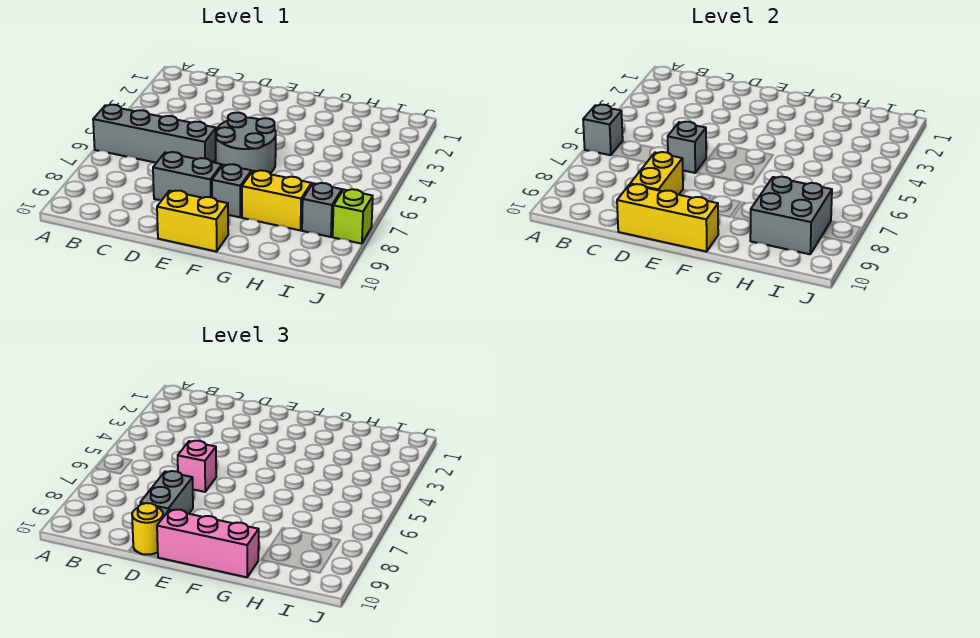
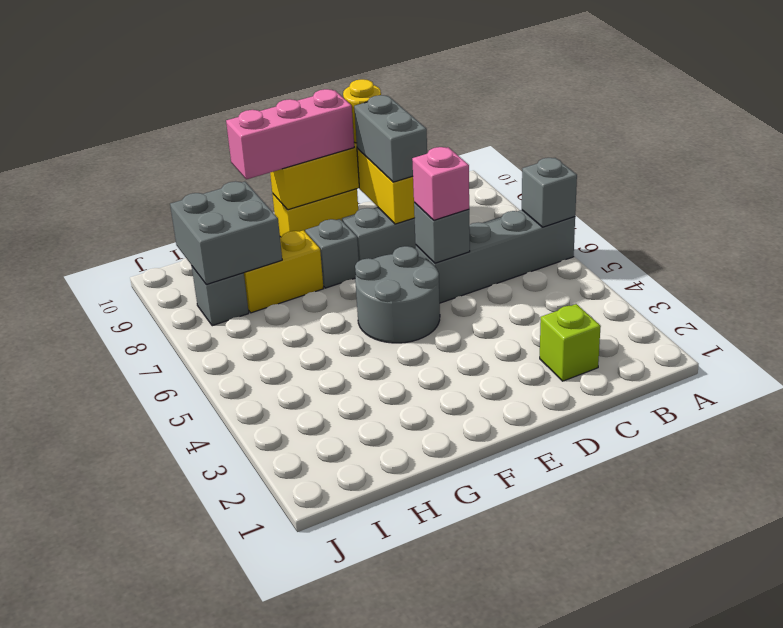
lime brick J8 level 1 -> lime brick C2 level 1

